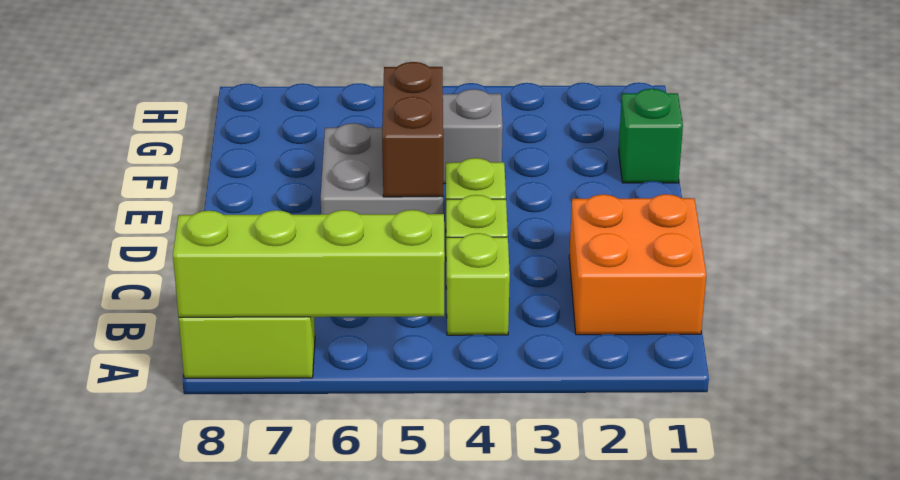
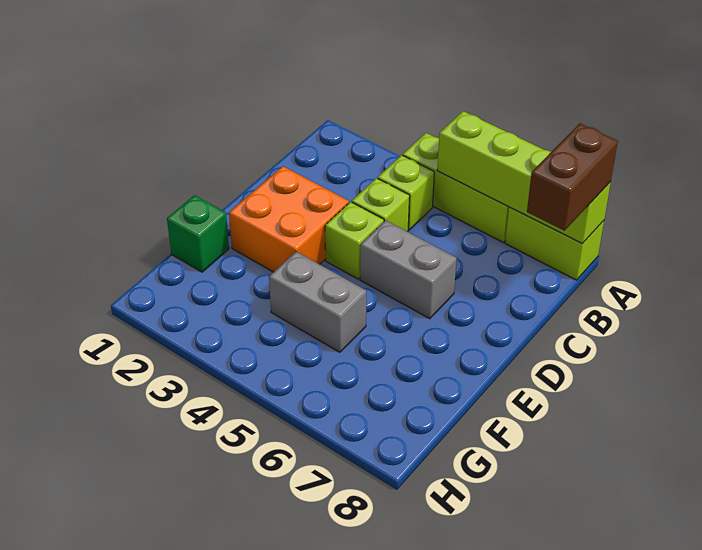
none -> lime brick A4:A6 level 1
orange brick B1:C2 level 1 -> orange brick D2:E3 level 1
grey brick D5:E6 level 1 -> grey brick D5:D6 level 1
brown brick D5:E5 level 2 -> brown brick A8:B8 level 3

